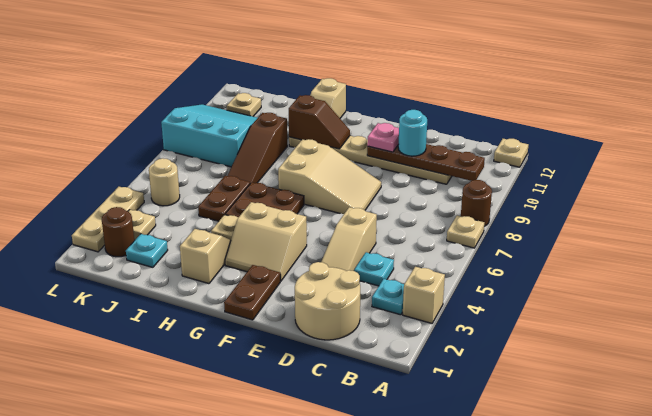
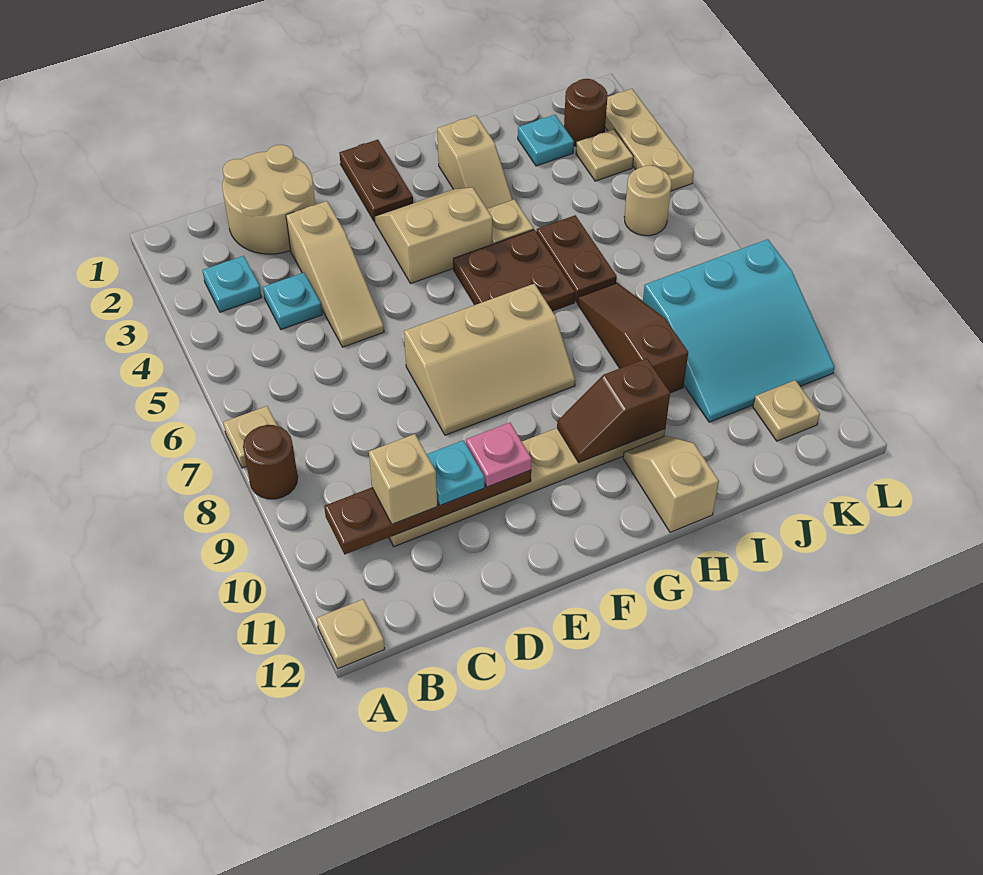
tan brick A3 level 1 -> tan brick C10 level 3
tan slope D3:D5 level 1 top 5 -> tan slope D3:D5 level 1 top 3
cyan round brick D10 level 3 -> cyan plate D10 level 3
tan slope E7:G8 level 1 top G -> tan slope E7:G8 level 1 top 7

